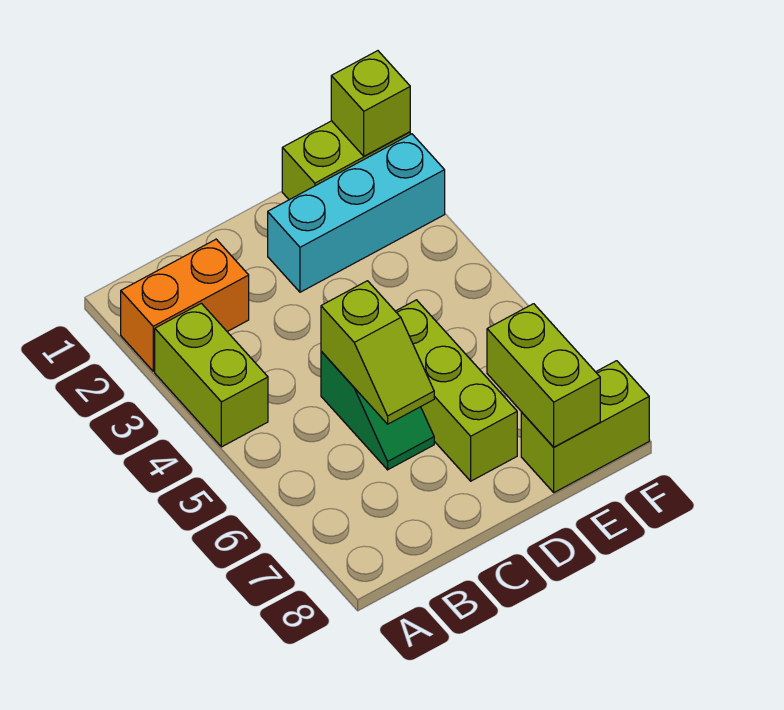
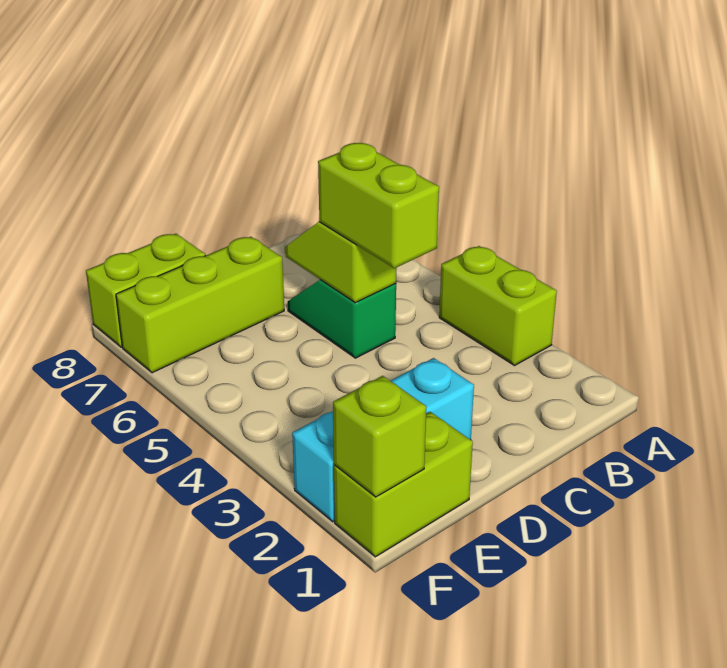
orange brick A2:B2 level 1 -> none
lime brick D5:D7 level 1 -> lime brick D7:F7 level 1
lime brick E7:E8 level 2 -> lime brick C4:C5 level 3

